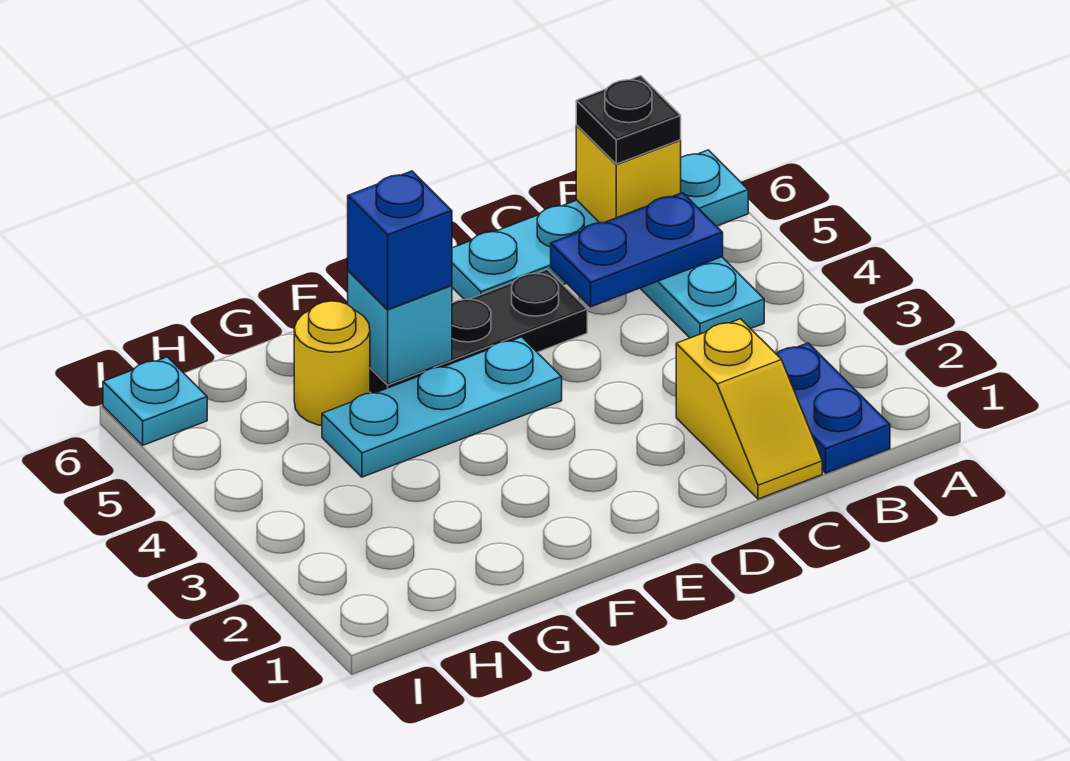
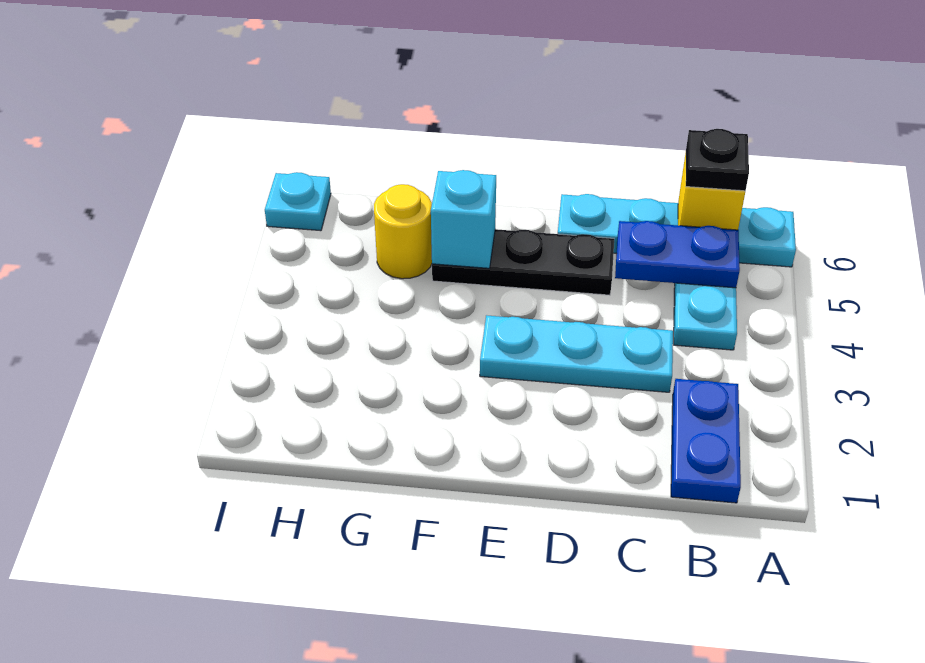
yellow slope C1:C2 level 1 top 2 -> none
cyan plate E4:G4 level 1 -> cyan plate C3:E3 level 1
blue brick F5 level 3 -> none

